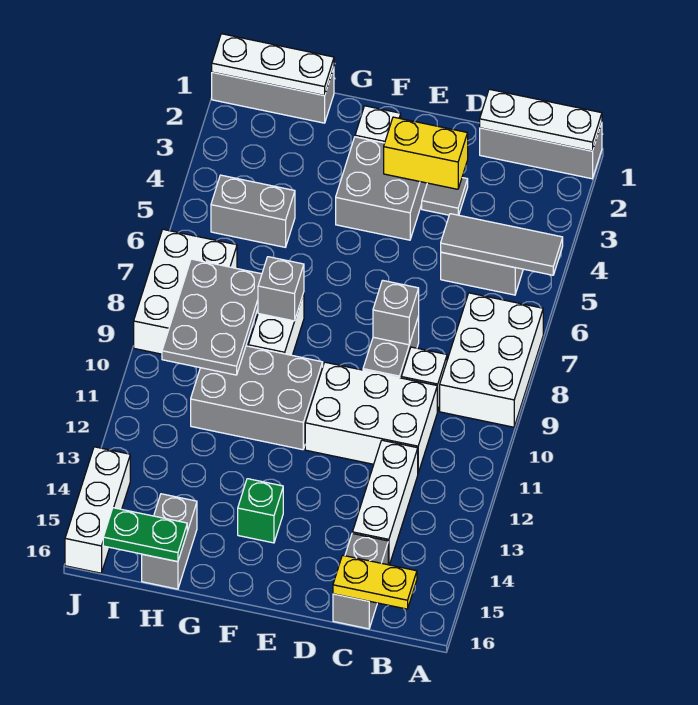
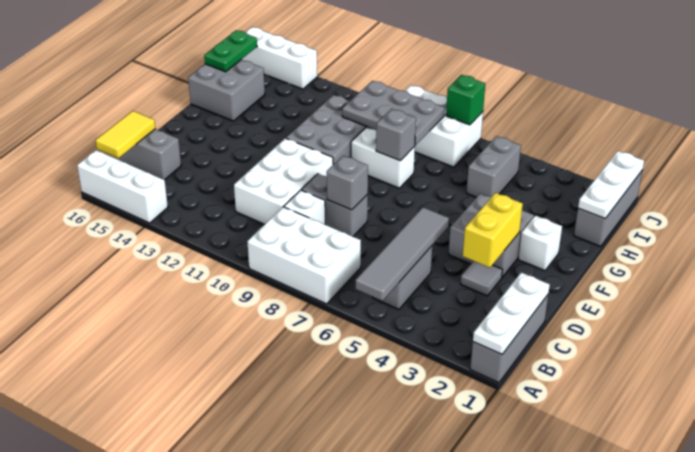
grey tile A5:C5 level 2 -> grey tile A5:D5 level 2
yellow plate B16:C16 level 2 -> yellow tile B16:C16 level 2
white brick C12:C14 level 1 -> white brick A14:A16 level 1
green brick F14 level 1 -> green brick J7 level 2
grey brick H15:H16 level 1 -> grey brick G15:H16 level 1

